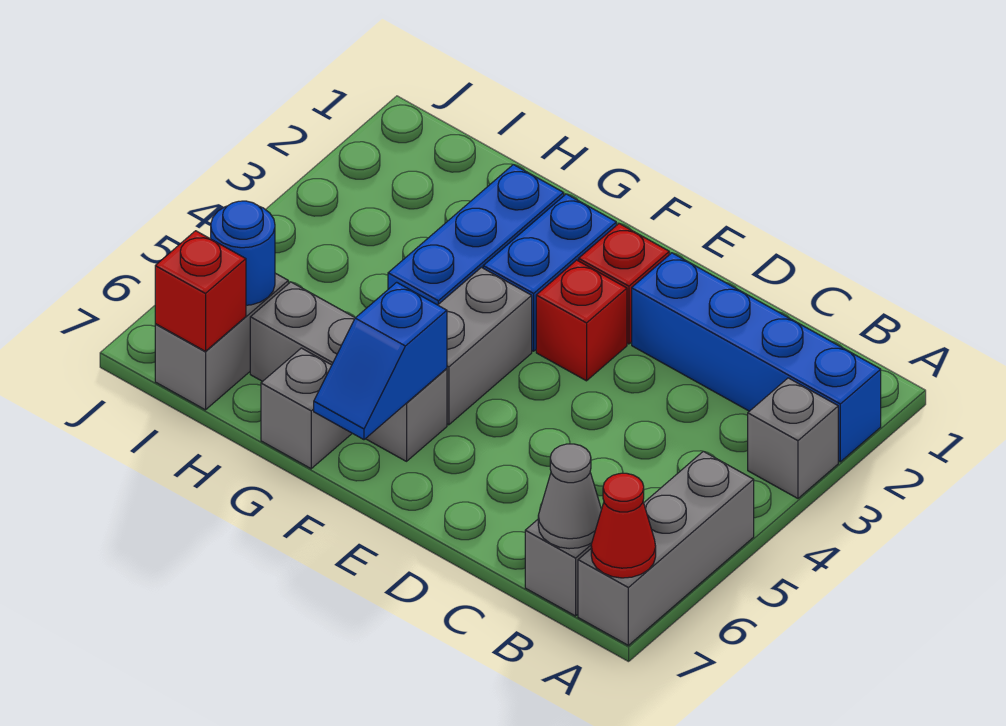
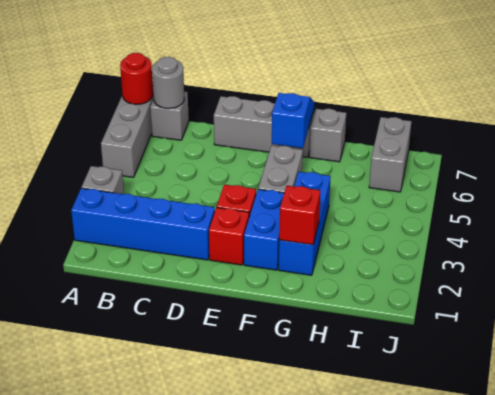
red cone A7 level 2 -> red round brick A7 level 2
grey cone B7 level 2 -> grey round brick B7 level 2
grey brick F6:H6 level 1 -> grey brick D7:F7 level 1
blue round brick I6 level 2 -> none
red brick I7 level 2 -> red brick G2 level 2

